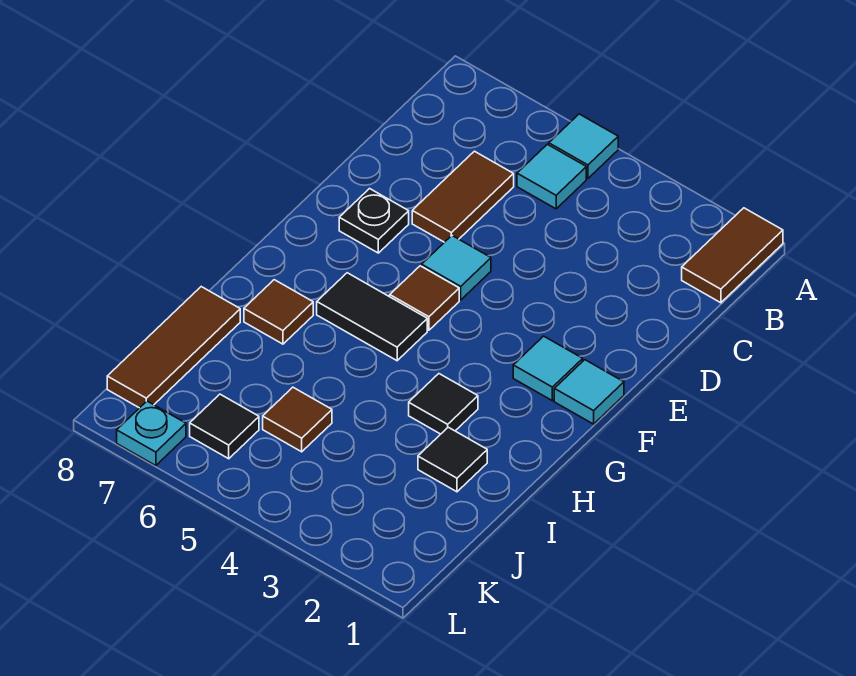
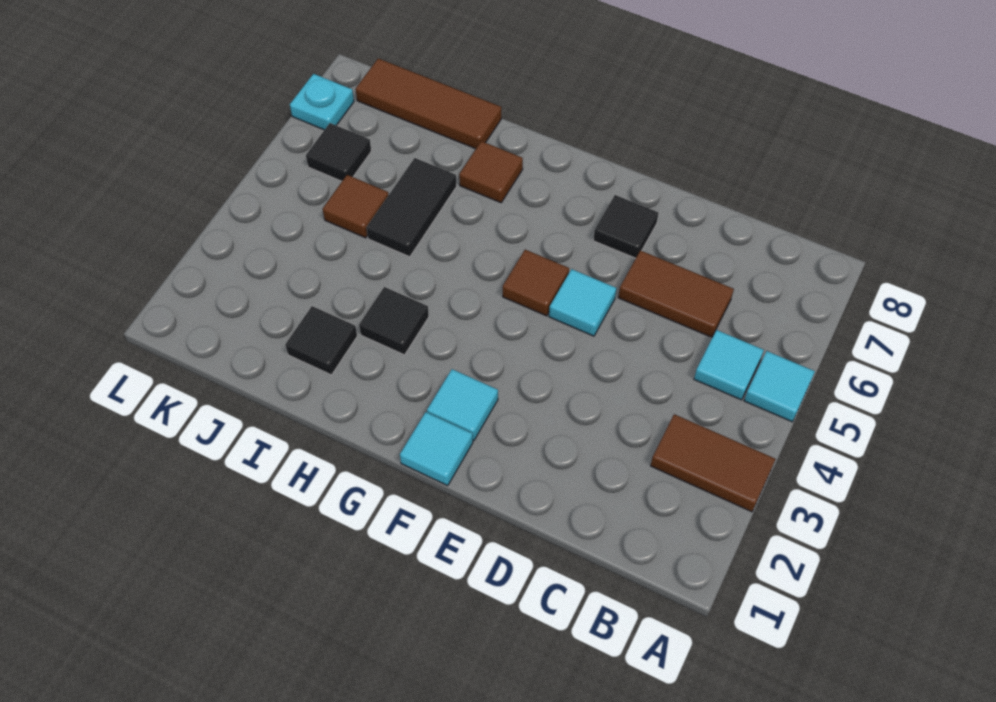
brown tile A1:B1 level 1 -> brown tile A3:B3 level 1
black plate E7 level 1 -> black tile E7 level 1
black tile G5:G6 level 1 -> black tile I5:I6 level 1

